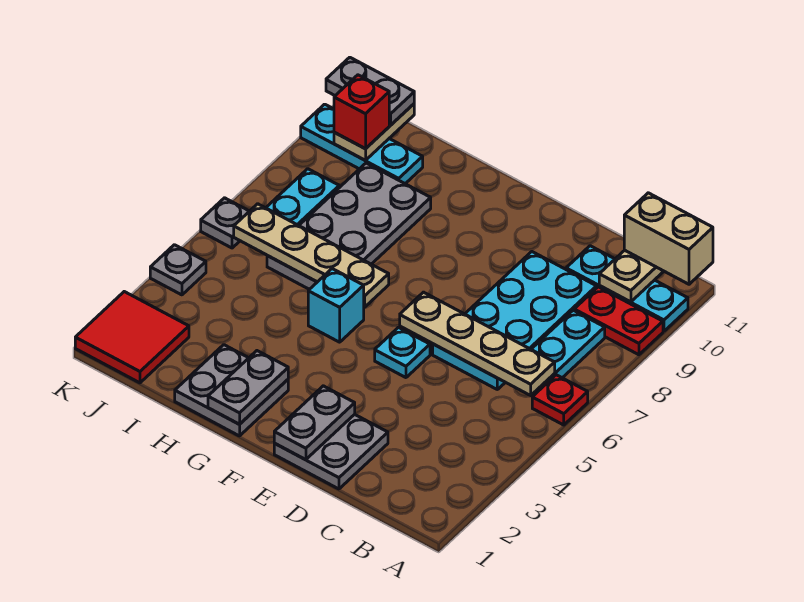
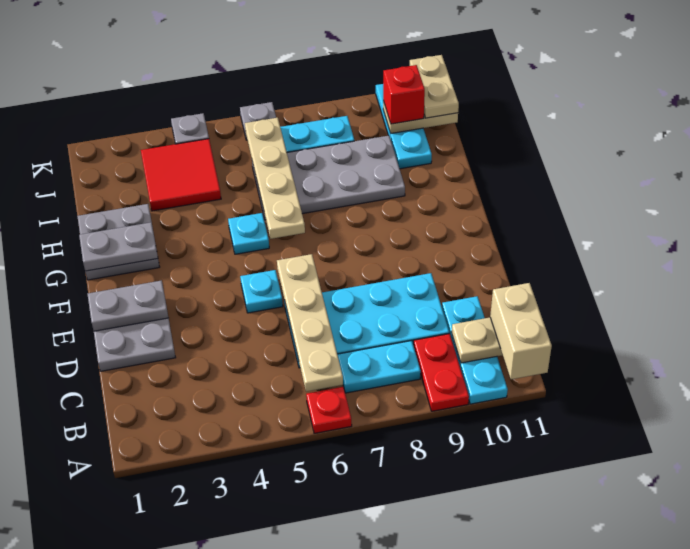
cyan brick G5 level 1 -> cyan plate G5 level 1
red tile J1:K2 level 1 -> red tile I3:J4 level 1
grey plate J11:K11 level 3 -> tan plate J11:K11 level 3

